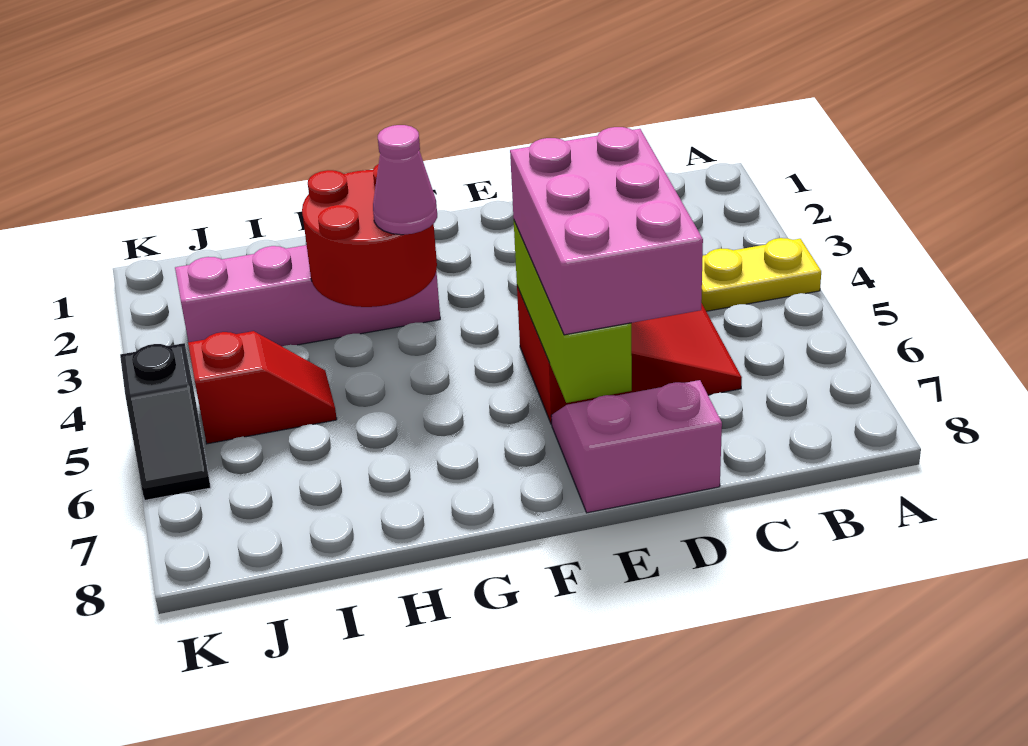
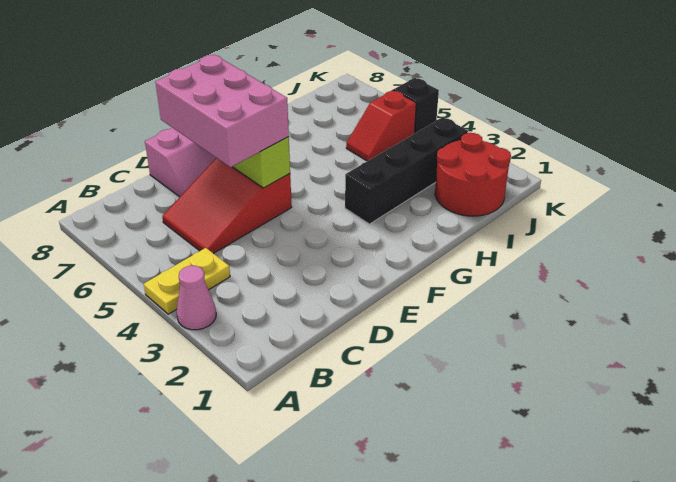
pink brick G3:J3 level 1 -> black brick G3:J3 level 1
red round brick G3:H4 level 2 -> red round brick I1:J2 level 1
pink cone G4 level 3 -> pink cone A3 level 1

